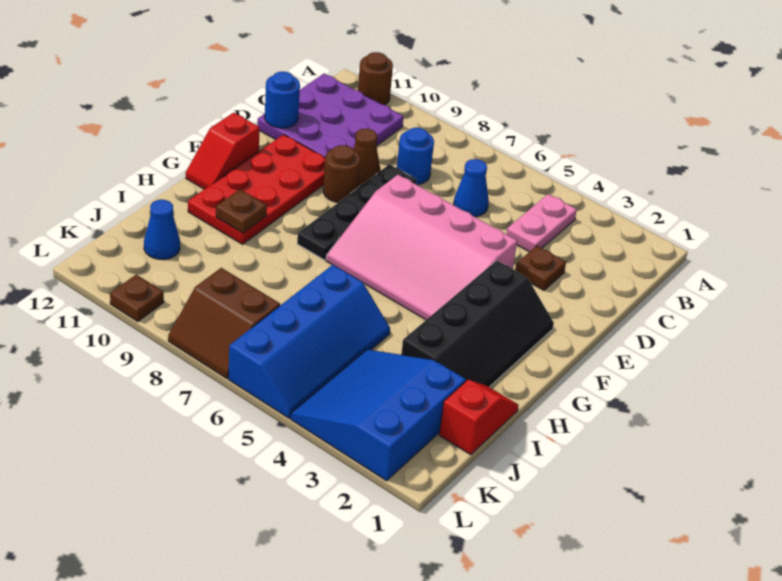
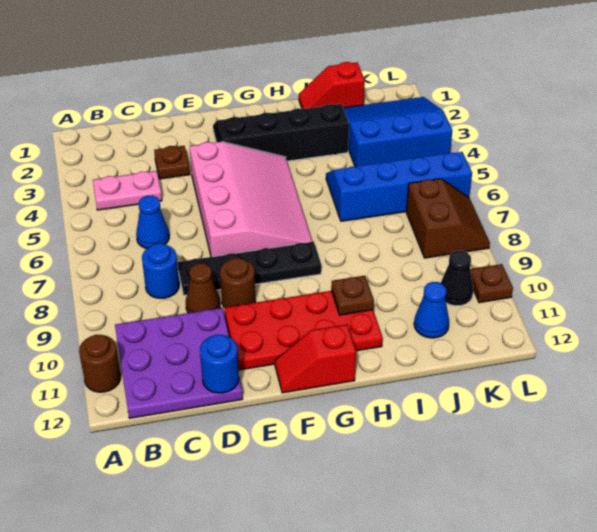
red slope F12:G12 level 1 top F -> red slope F12:G12 level 1 top G
blue slope J2:L4 level 1 top 2 -> blue slope J2:L4 level 1 top 4
none -> black cone K10 level 1

